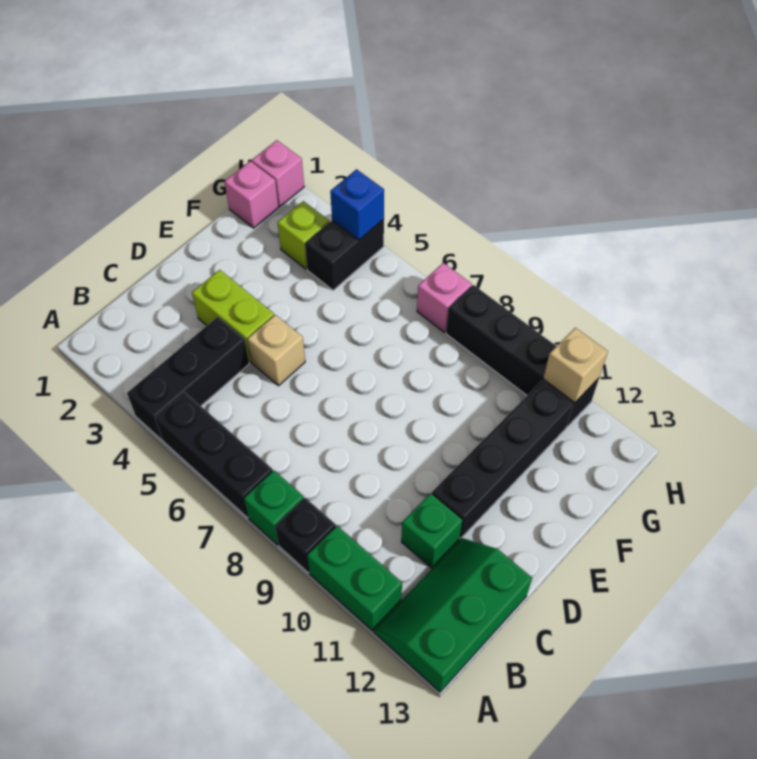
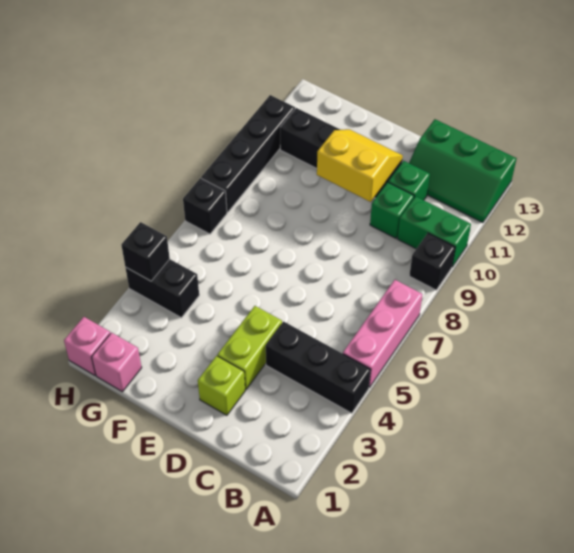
black brick A5:A7 level 1 -> pink brick A5:A7 level 1
green brick A8 level 1 -> green brick C10 level 1
green brick A10:A11 level 1 -> green brick A10:B10 level 1
tan brick D5 level 1 -> none
none -> yellow slope D10:E11 level 2 top 10
lime brick G3 level 1 -> lime brick D2 level 1
blue brick H4 level 2 -> black brick H4 level 2
pink brick H7 level 1 -> black brick H7 level 1
tan brick H11 level 2 -> none

